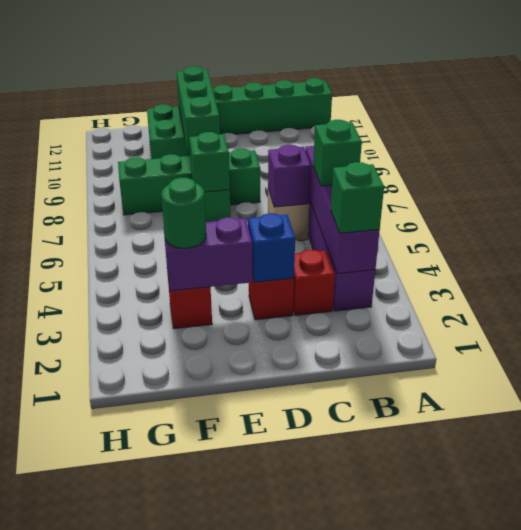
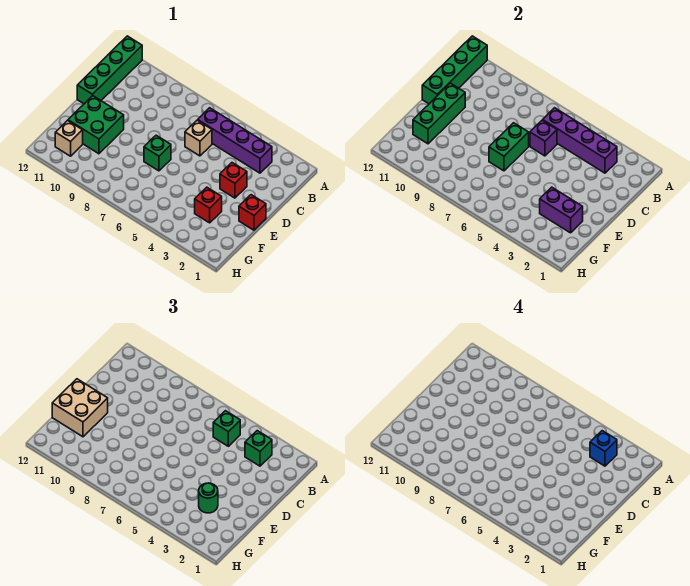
red brick C3 level 1 -> red brick E1 level 1
blue brick D3 level 2 -> blue brick B3 level 4
green brick D8:G8 level 1 -> green brick A12:D12 level 2
purple brick E3:F3 level 2 -> purple brick F2:F3 level 2
green brick E7 level 2 -> green brick D7:E7 level 2
green brick E9:E11 level 2 -> green brick D11:F11 level 2
none -> tan brick E11:F12 level 3
none -> tan brick G11 level 1

